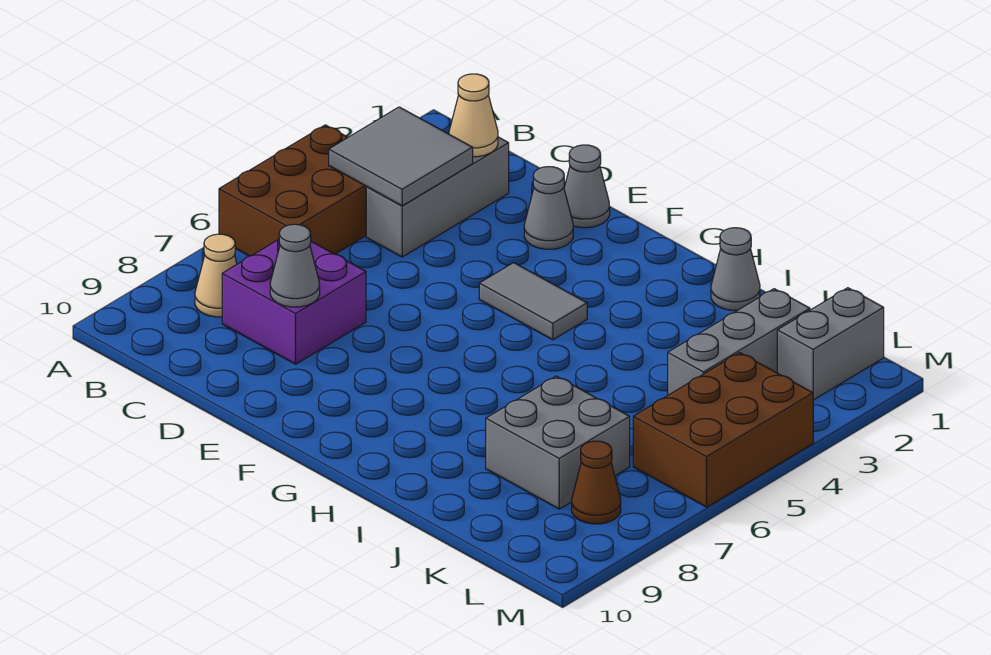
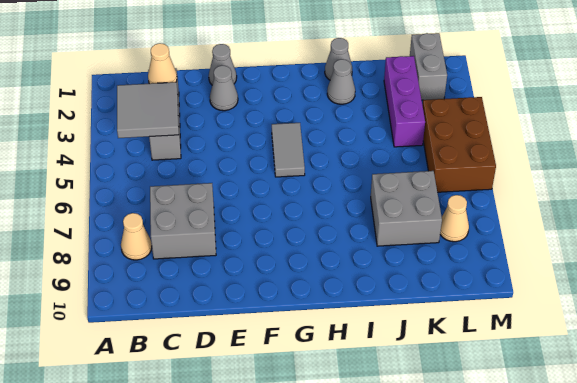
brown brick A4:B6 level 1 -> none
purple brick C7:D8 level 1 -> grey brick C7:D8 level 1
grey cone D8 level 2 -> grey cone I2 level 1
grey tile F4:G4 level 1 -> grey tile G4:G5 level 1
grey brick K2:K4 level 1 -> purple brick K2:K4 level 1
brown cone L8 level 1 -> tan cone L8 level 1

